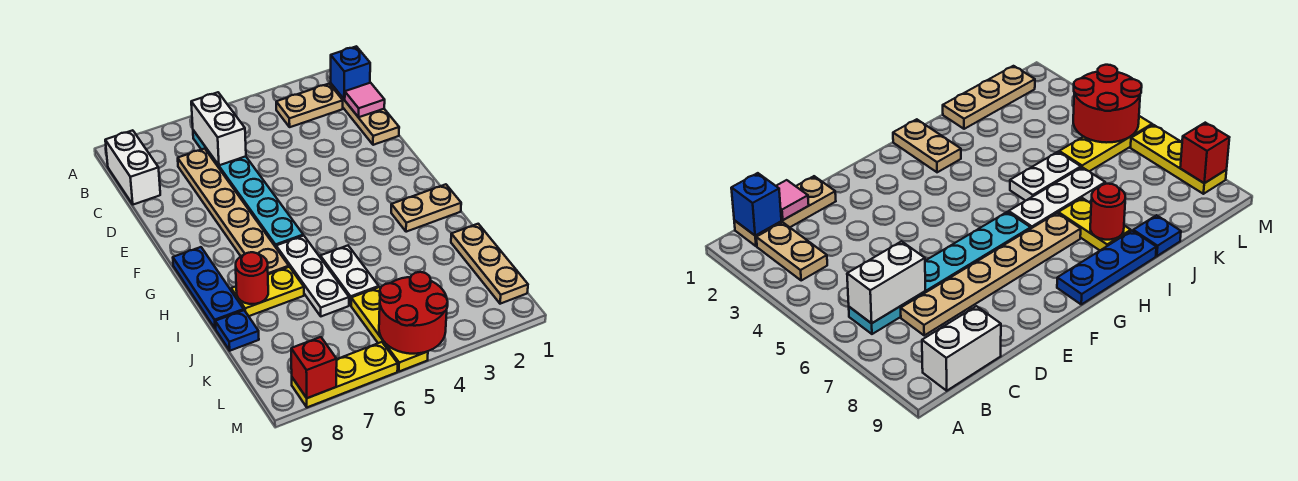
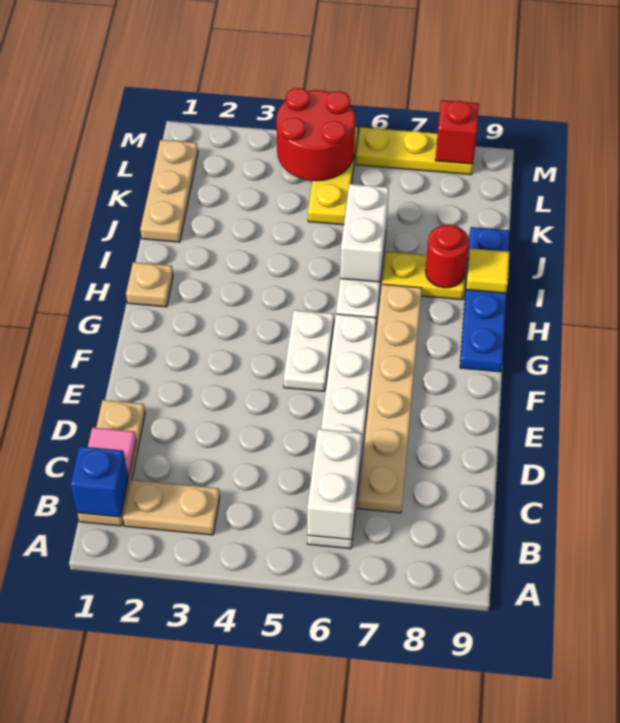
cyan plate B6:G6 level 1 -> white plate B6:G6 level 1
white brick B9:C9 level 1 -> white brick I6:J6 level 2
tan plate H1:H2 level 1 -> tan plate H1 level 1
white plate I5:J5 level 1 -> white plate F5:G5 level 1
none -> yellow tile I9 level 2

